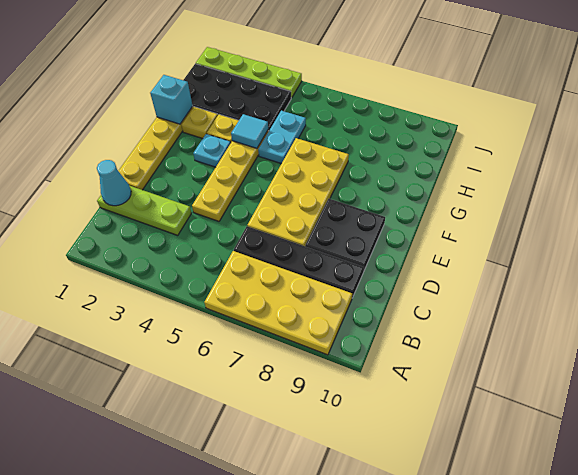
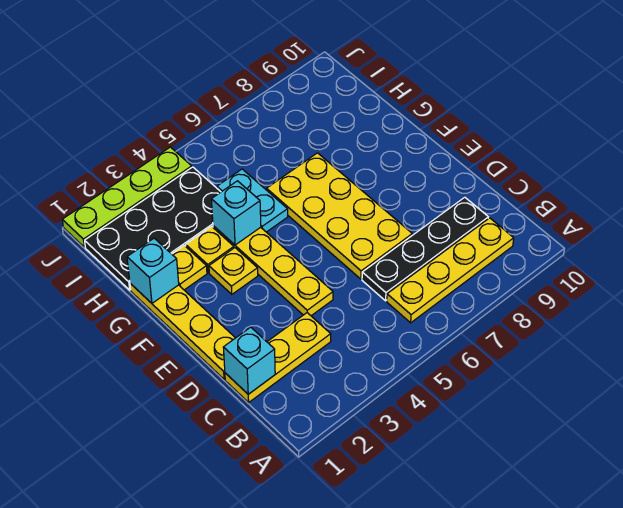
yellow plate A6:B9 level 1 -> yellow plate B6:B9 level 1
lime plate C1:C3 level 1 -> yellow plate C1:C3 level 1
cyan cone C1 level 2 -> cyan brick C1 level 2
black plate D8:E9 level 1 -> none
cyan plate F3 level 1 -> yellow plate F3 level 1
cyan tile G4 level 2 -> cyan brick G4 level 2

